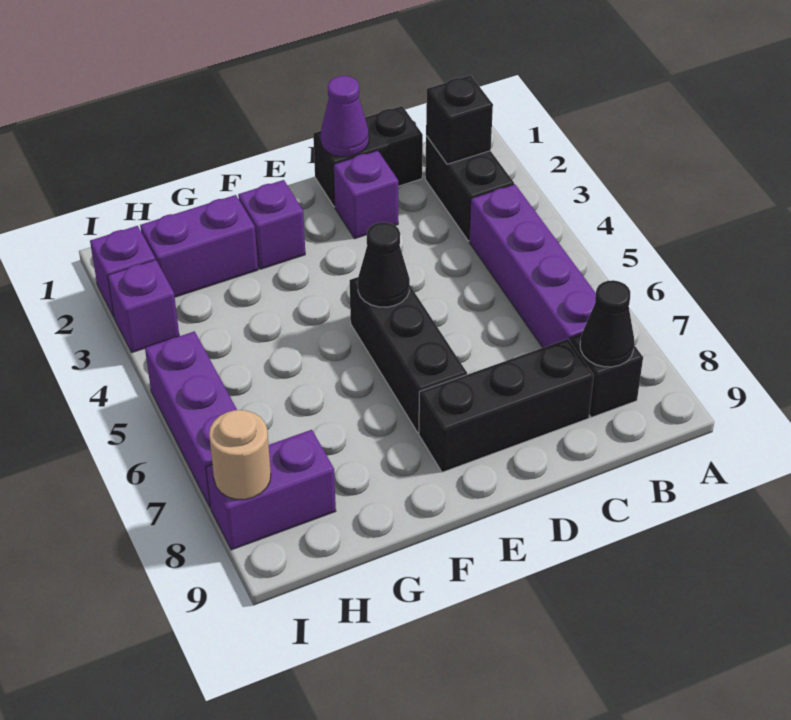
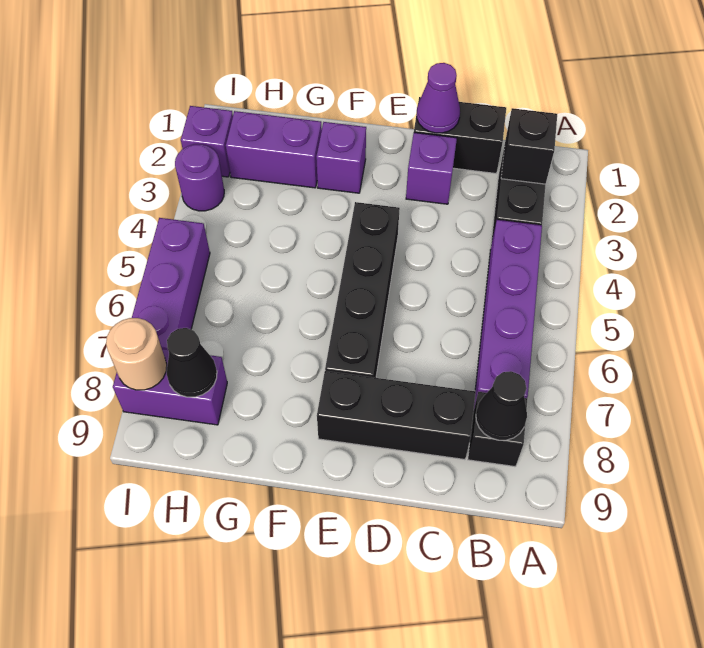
black brick E5:E7 level 1 -> black brick E4:E7 level 1
black cone E5 level 2 -> black cone H8 level 2
purple brick I3 level 1 -> purple round brick I3 level 1

